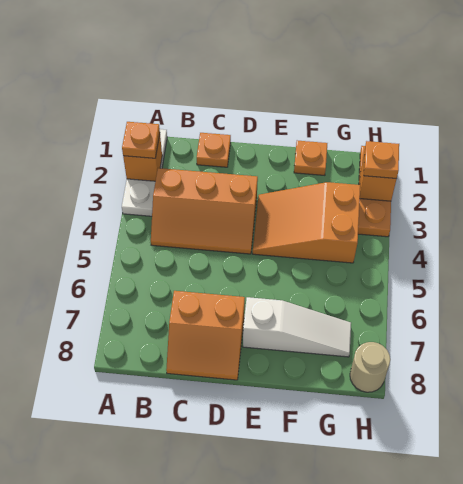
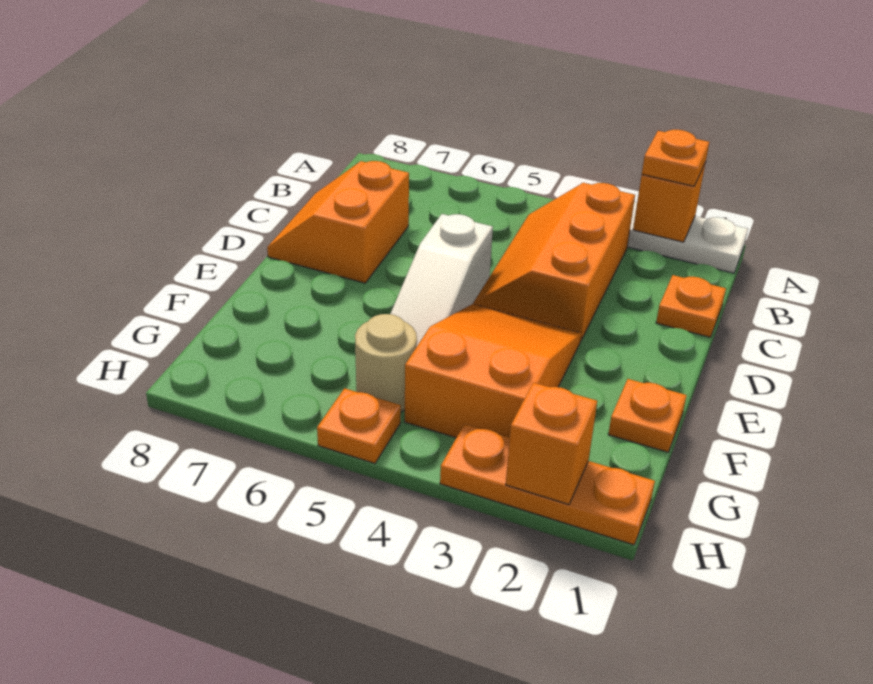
white slope E7:G7 level 1 top E -> white slope D5:F5 level 1 top D
orange plate H2 level 3 -> orange plate H5 level 1
tan round brick H8 level 1 -> tan round brick G5 level 1

